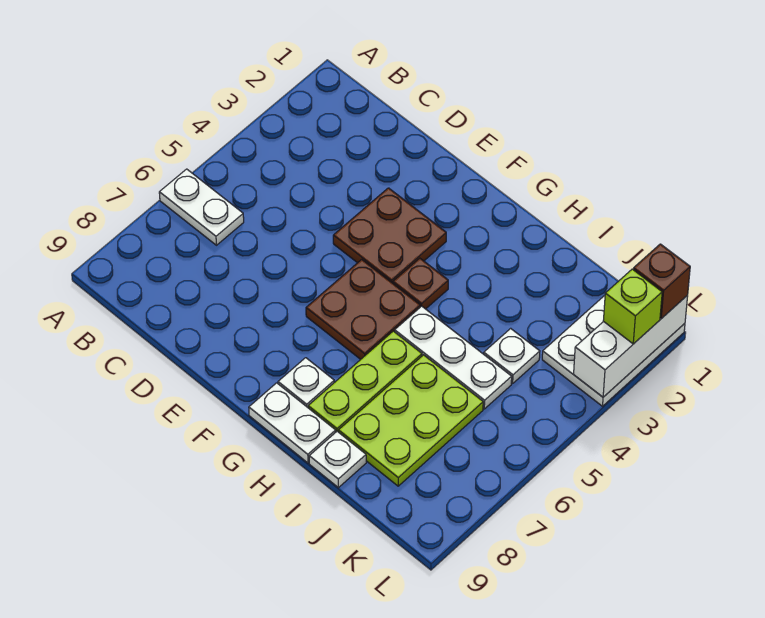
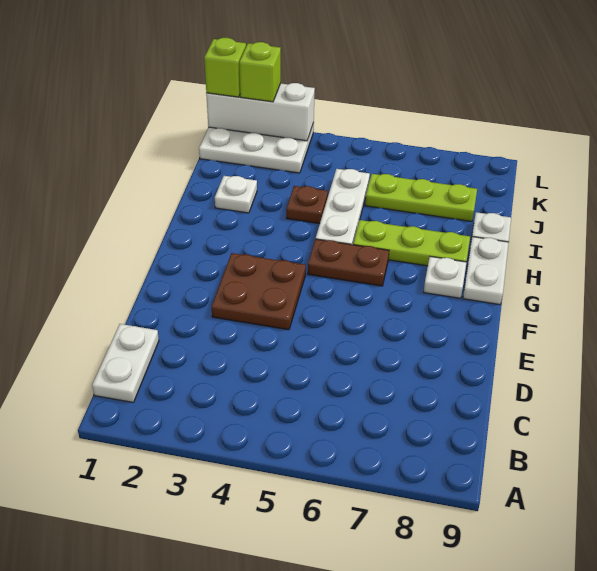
white plate A6:B6 level 1 -> white plate B1:C1 level 1
brown plate F5:G6 level 1 -> brown plate G5:G6 level 1
brown plate G4 level 1 -> brown plate I4 level 1
lime plate I6:J8 level 1 -> lime plate J6:J8 level 1
white plate J4 level 1 -> white plate I2 level 1
brown brick L1 level 3 -> lime brick L1 level 3

